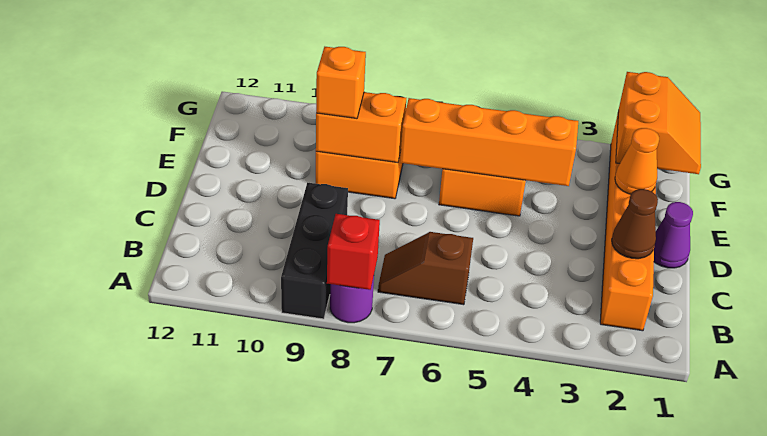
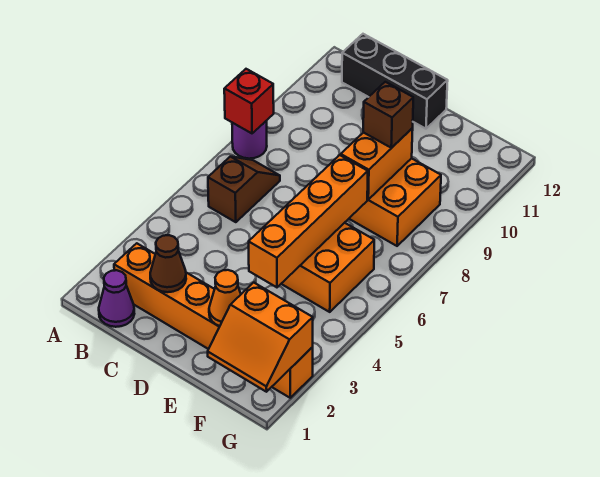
black brick A9:C9 level 1 -> black brick B12:D12 level 1
purple cone D1 level 1 -> purple cone B1 level 1
orange brick E9 level 3 -> brown brick E9 level 3

